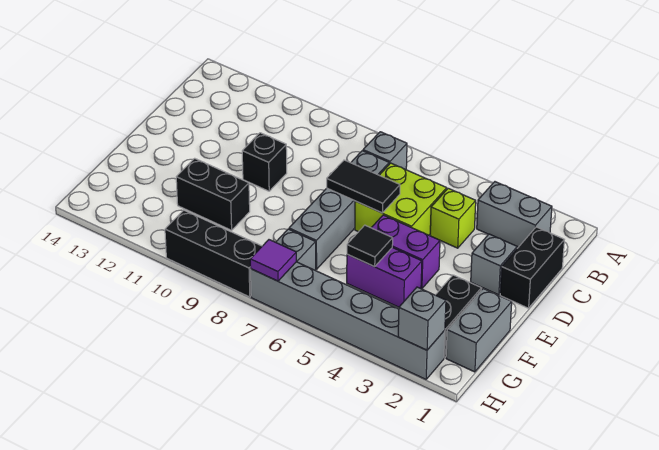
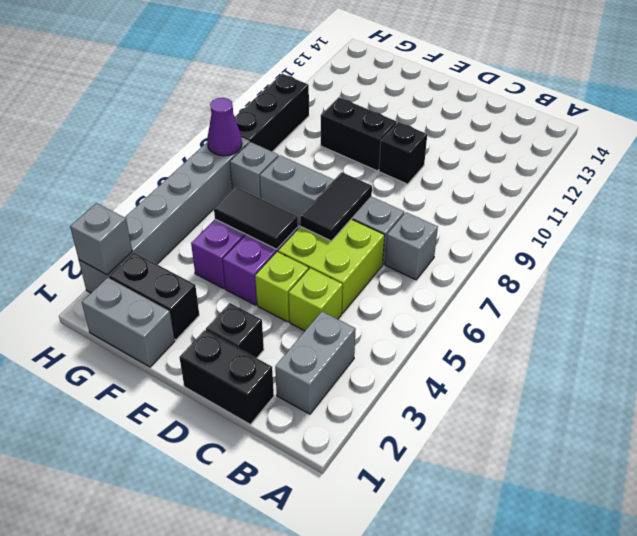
grey brick D2 level 1 -> black brick D2 level 1
none -> lime brick D4 level 1
black tile F5 level 2 -> black tile E5:F5 level 2
black brick F10:F11 level 1 -> black brick E10:F10 level 1
purple tile H7 level 2 -> purple cone H7 level 2

